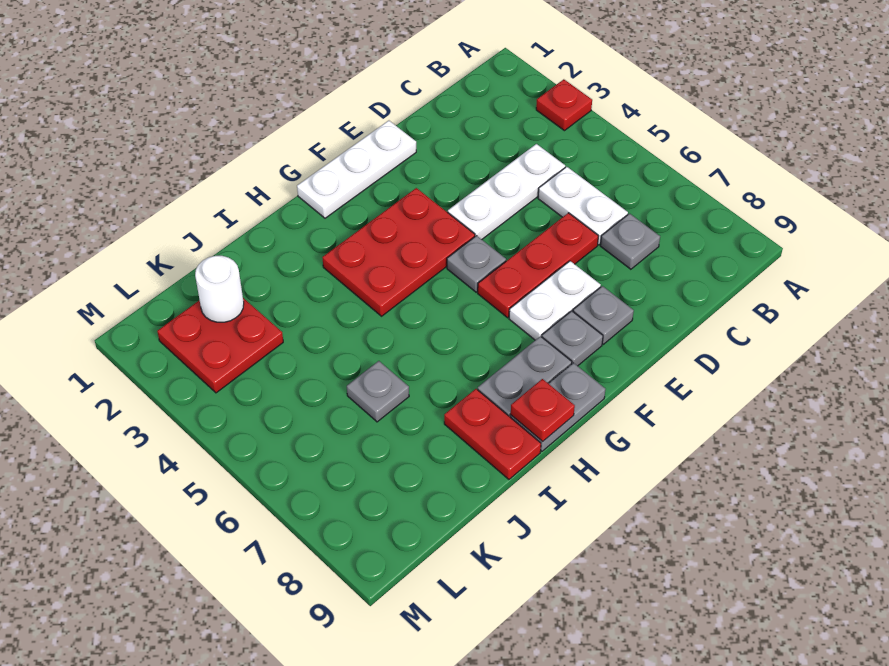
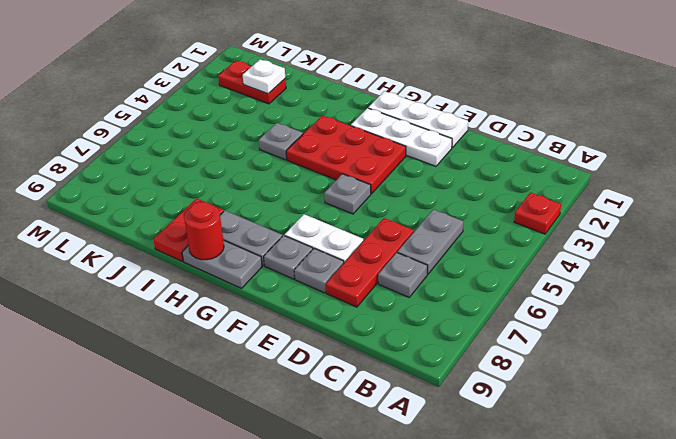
white plate C4:E4 level 1 -> white plate E2:G2 level 1
white plate C5:C6 level 1 -> grey plate C5:C6 level 1
red plate D6:F6 level 1 -> red plate D6:D8 level 1
red plate H9 level 2 -> red round brick H9 level 2
grey plate J6 level 1 -> grey plate I4 level 1
red plate K2:L3 level 1 -> red plate K2:L2 level 1
white round brick K2 level 2 -> white plate K2 level 2

